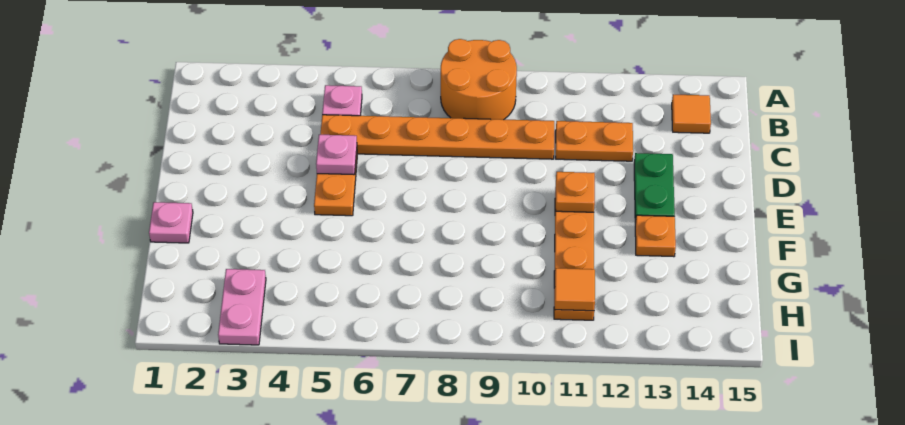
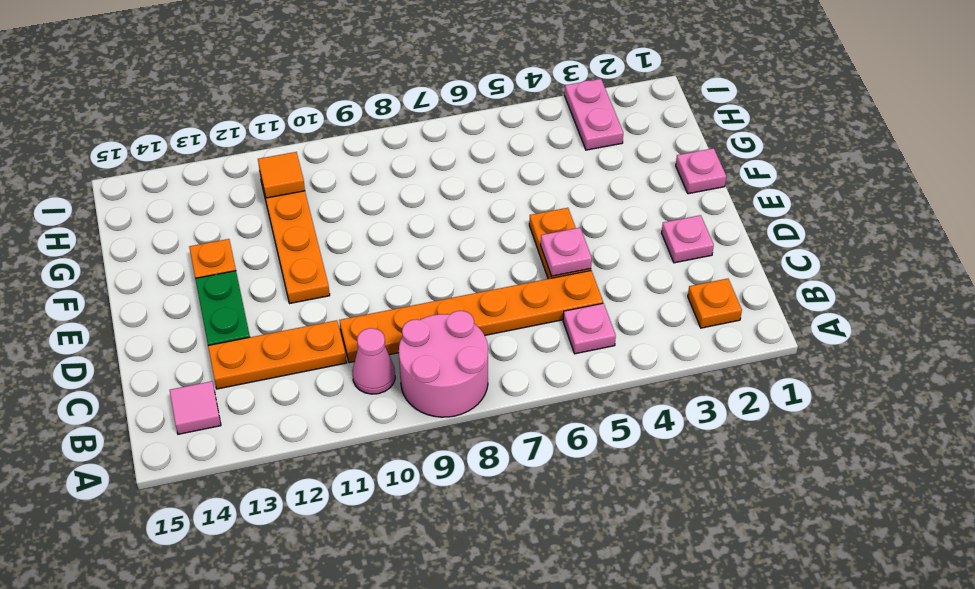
orange round brick A8:B9 level 1 -> pink round brick A8:B9 level 1
none -> pink cone B10 level 1
orange tile B14 level 1 -> pink tile B14 level 1
orange plate C11:C12 level 1 -> orange plate C11:C13 level 1
none -> pink plate D2 level 1
orange plate E11 level 2 -> orange plate B2 level 1

